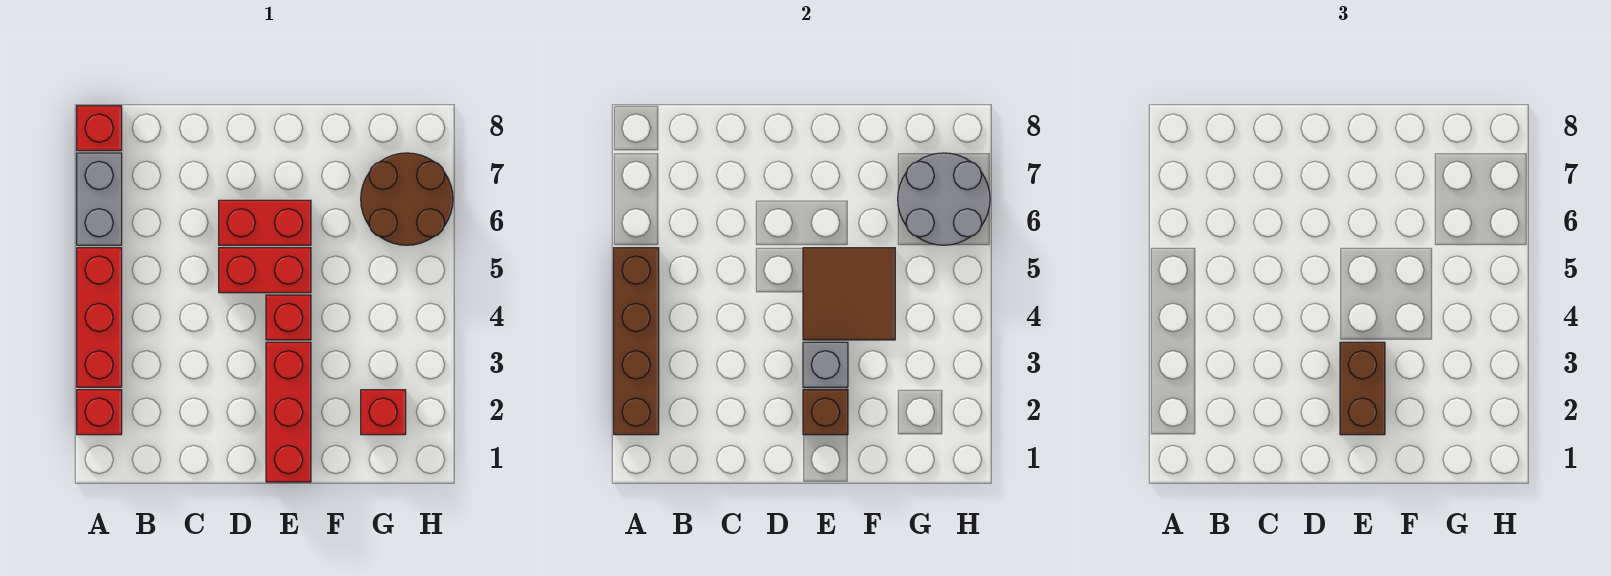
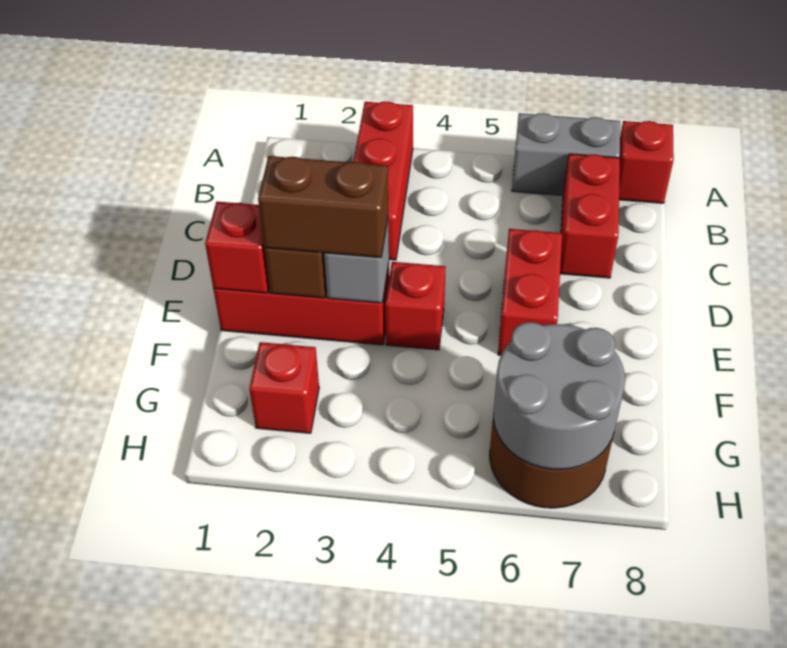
red brick A2 level 1 -> red brick E1 level 2
brown brick A2:A5 level 2 -> none
red brick A3:A5 level 1 -> red brick A3:C3 level 1
red brick D5:E5 level 1 -> red brick B7:C7 level 1
brown tile E4:F5 level 2 -> none

